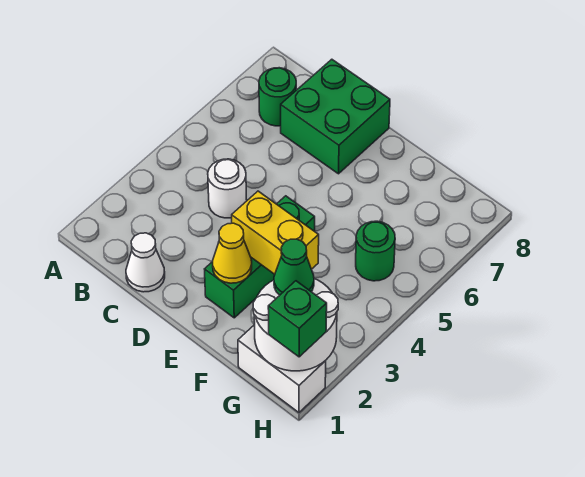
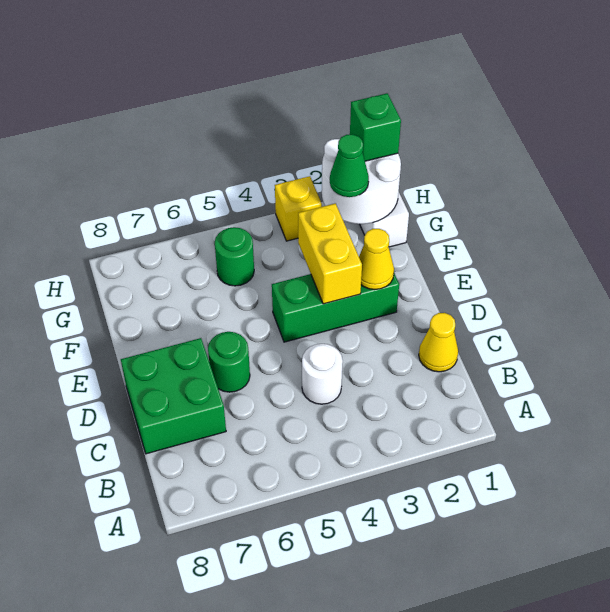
green round brick B7 level 1 -> green round brick D6 level 1
white cone C1 level 1 -> yellow cone C1 level 1
none -> yellow brick H3 level 1

